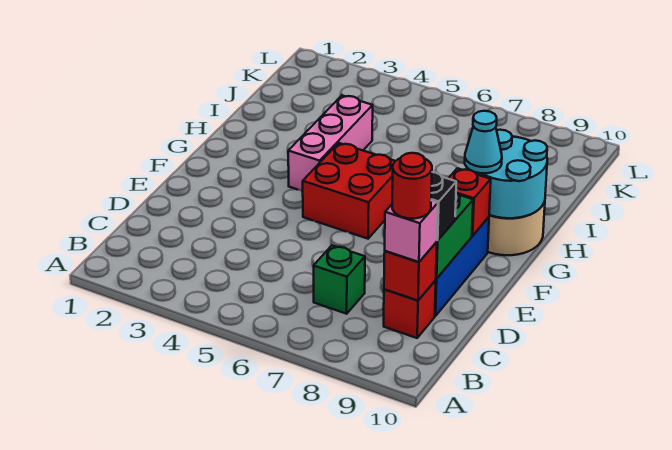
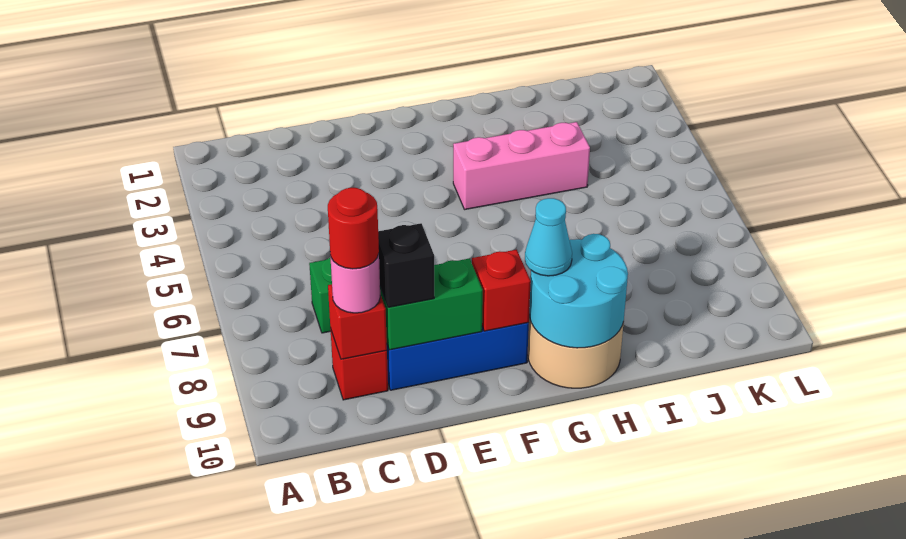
pink brick C9 level 3 -> pink round brick C9 level 3
red brick F5:G6 level 1 -> none

